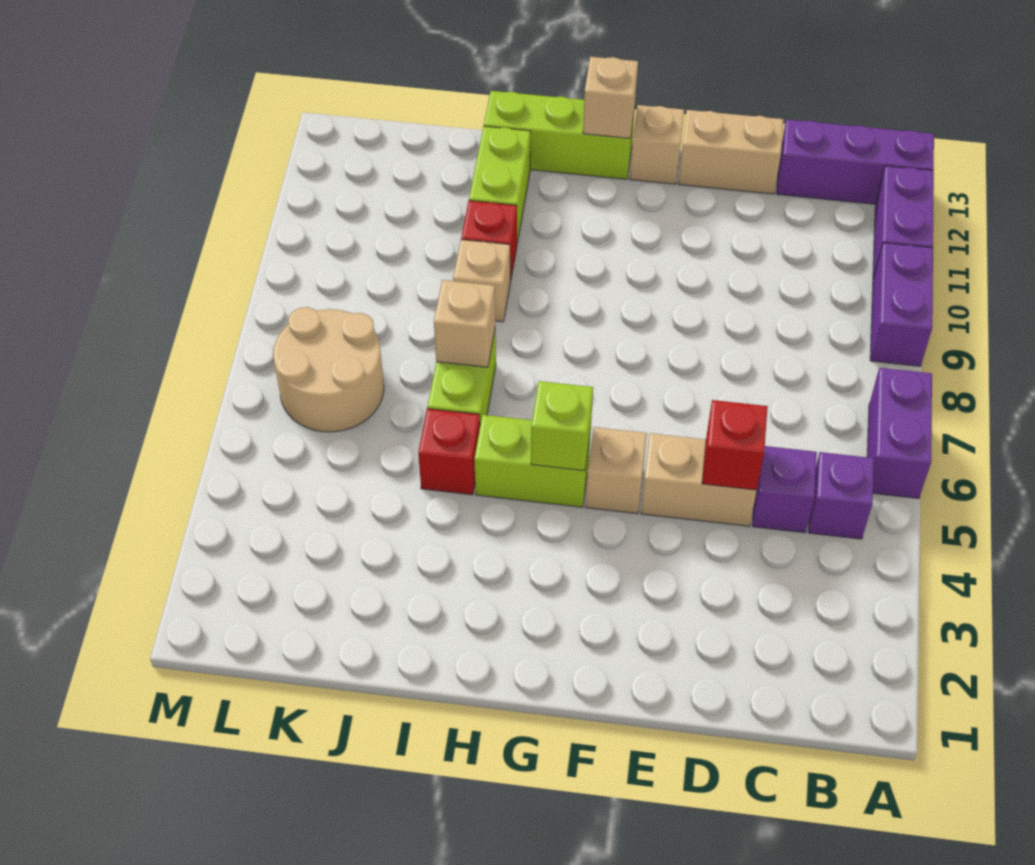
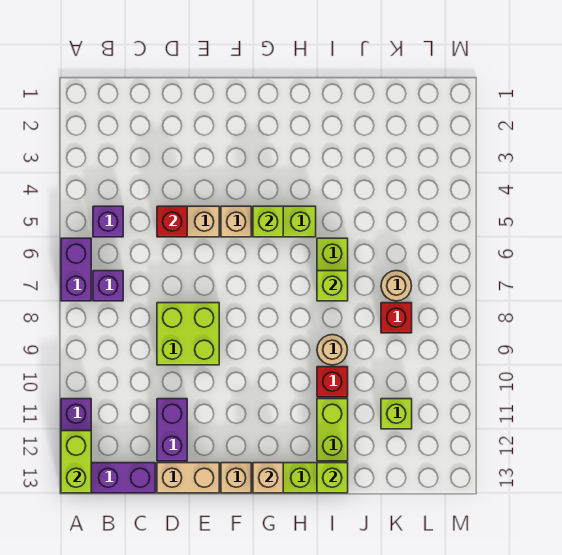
purple brick A9:A10 level 1 -> purple brick D11:D12 level 1
none -> lime brick A12:A13 level 2
purple brick C5 level 1 -> purple brick B7 level 1
none -> lime brick D8:E9 level 1
red brick I5 level 1 -> red brick K8 level 1
tan brick I7 level 2 -> lime brick I7 level 2
tan brick I9 level 1 -> tan round brick I9 level 1
none -> lime brick I13 level 2
tan round brick K6:L7 level 1 -> tan round brick K7 level 1
none -> lime brick K11 level 1

